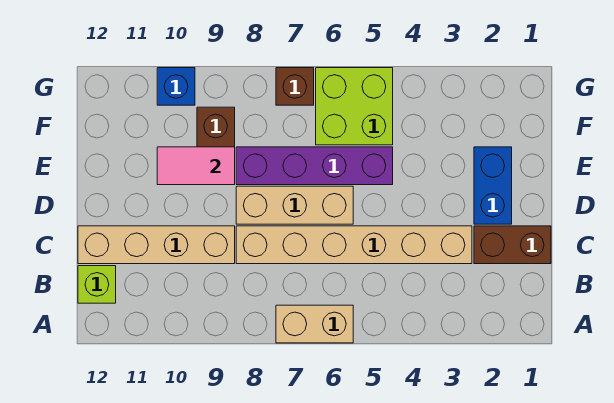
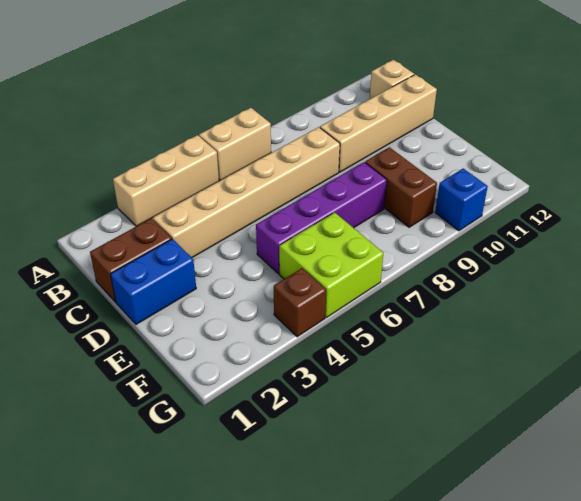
lime brick B12 level 1 -> tan brick B12 level 1
blue brick D2:E2 level 1 -> blue brick D1:D2 level 1
tan brick D6:D8 level 1 -> tan brick A3:A5 level 1
pink tile E9:E10 level 2 -> none
brown brick G7 level 1 -> brown brick G4 level 1

